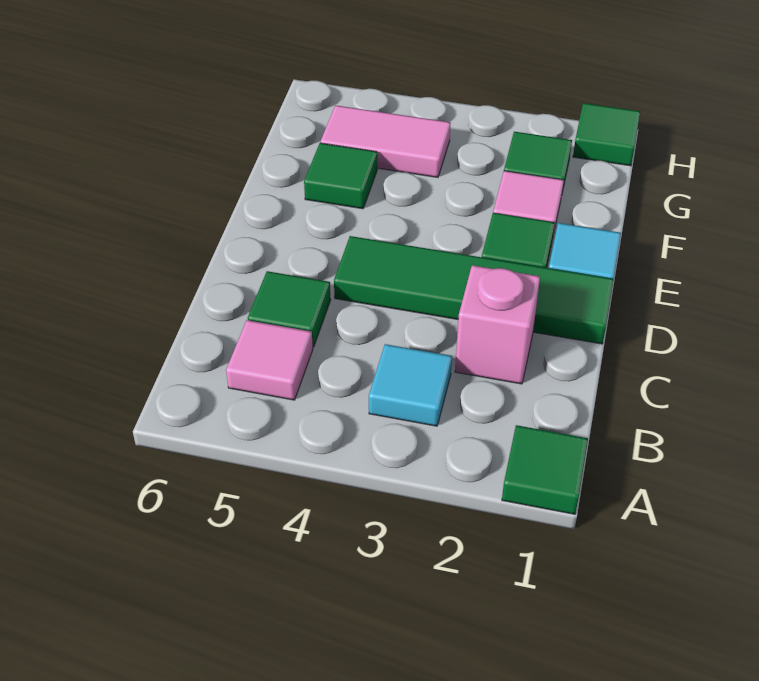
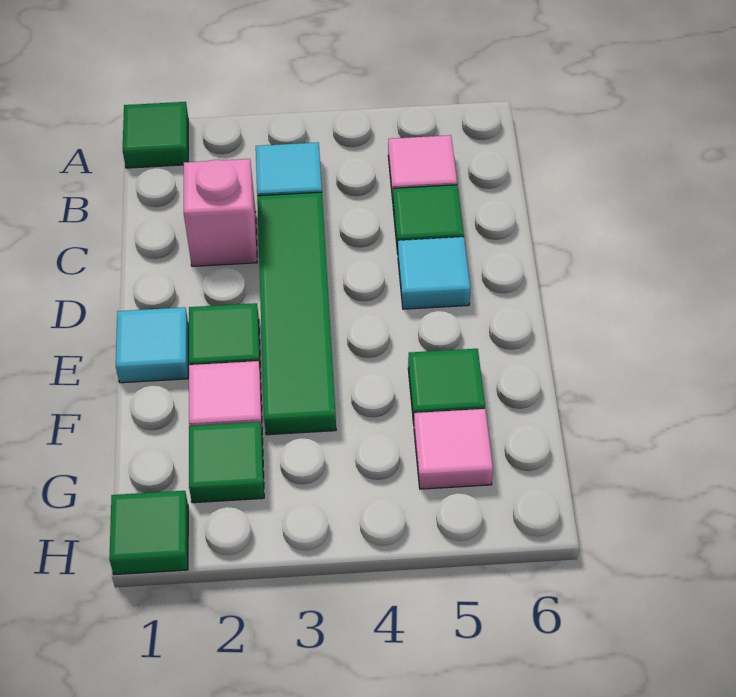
green tile D1:D4 level 1 -> green tile C3:F3 level 1
none -> cyan tile D5 level 1
pink tile G4:G5 level 1 -> pink tile G5 level 1

